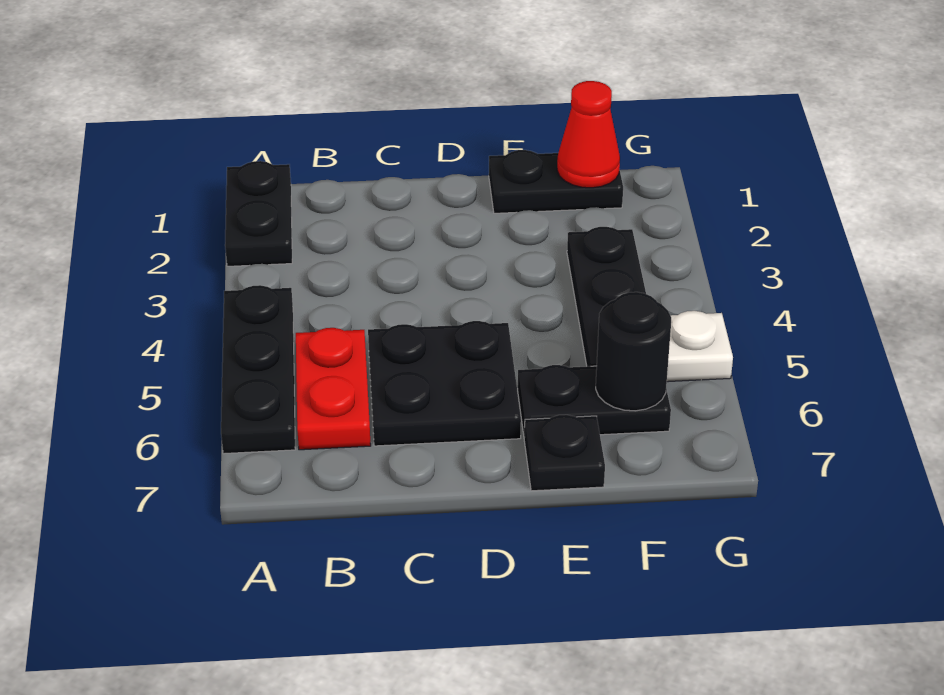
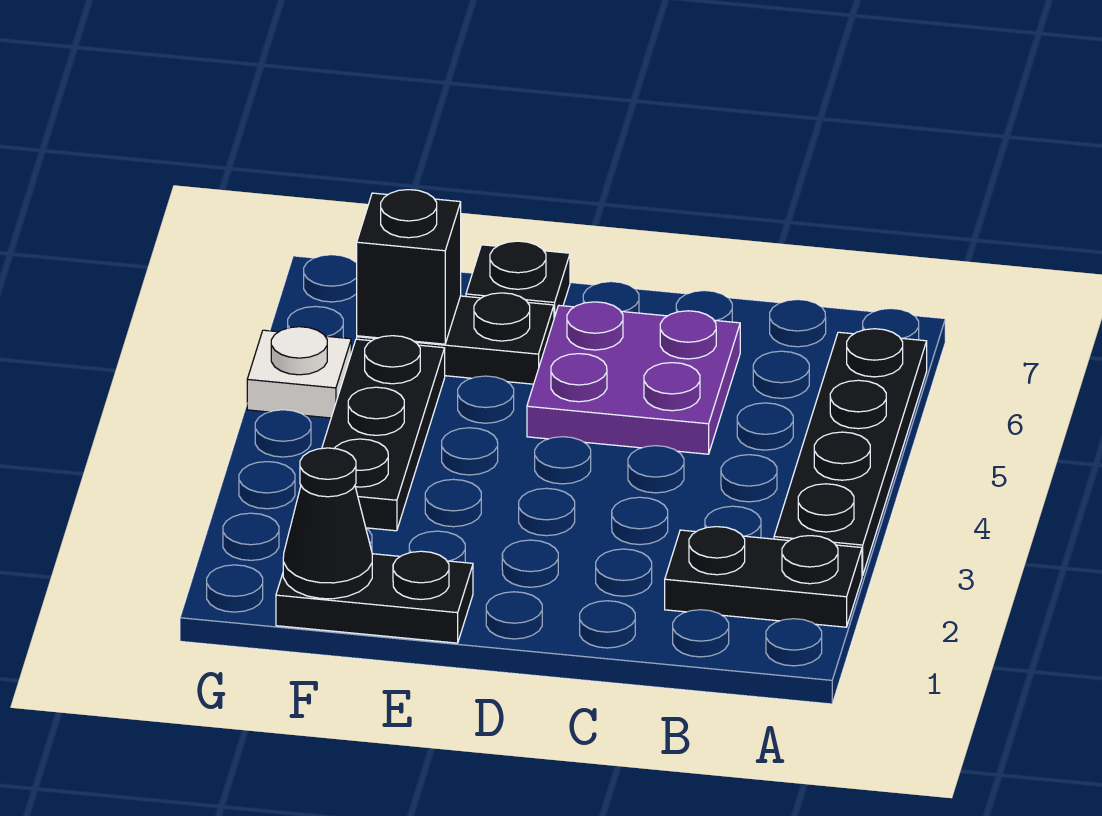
black plate A1:A2 level 1 -> black plate A2:B2 level 1
black plate A4:A6 level 1 -> black plate A3:A6 level 1
red plate B5:B6 level 1 -> none
black plate C5:D6 level 1 -> purple plate C5:D6 level 1
red cone F1 level 2 -> black cone F1 level 2
black round brick F6 level 2 -> black brick F6 level 2

